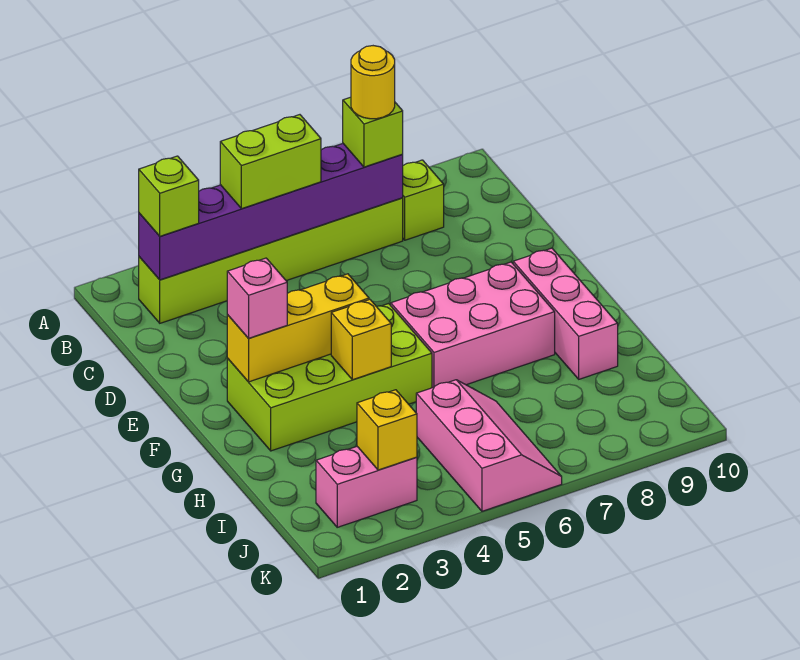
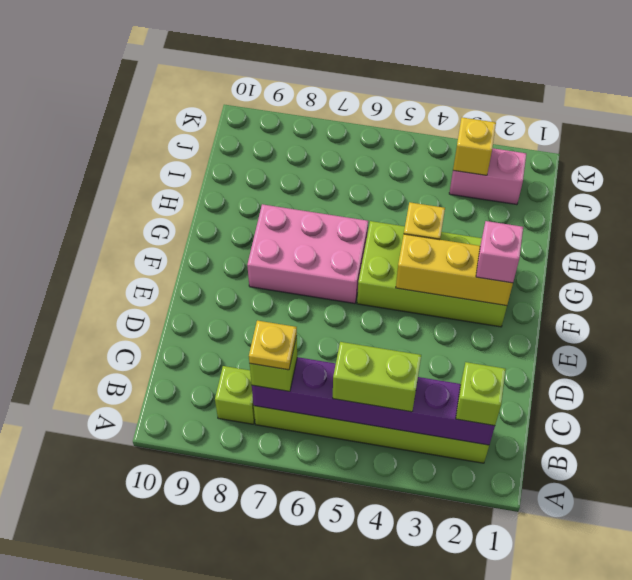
yellow round brick B7 level 4 -> yellow plate B7 level 4
pink brick F9:H9 level 1 -> none
pink slope I5:K6 level 1 top 5 -> none

